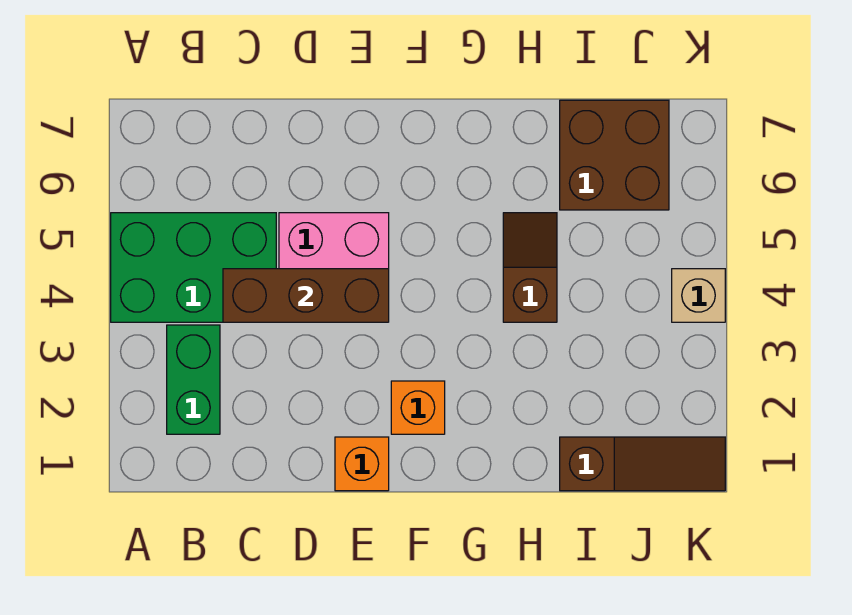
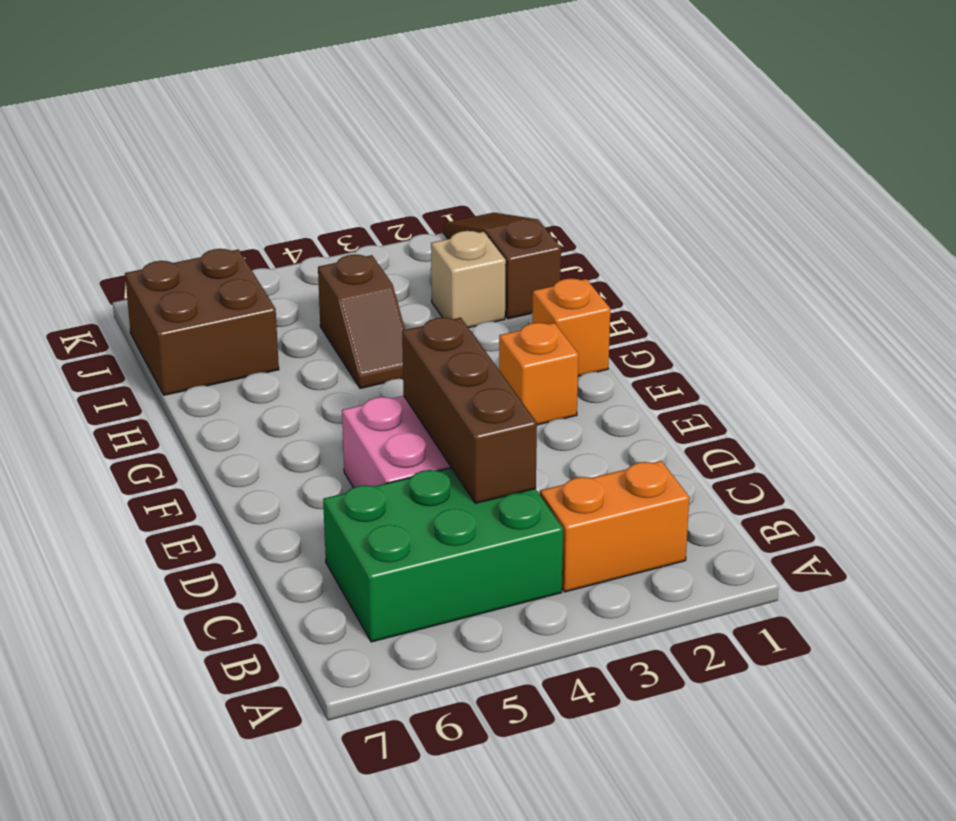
green brick A4:C5 level 1 -> green brick B4:C6 level 1
green brick B2:B3 level 1 -> orange brick B2:B3 level 1
orange brick E1 level 1 -> orange brick G1 level 1
brown slope H4:H5 level 1 top 4 -> brown slope H4:I4 level 1 top I
tan brick K4 level 1 -> tan brick I2 level 1

